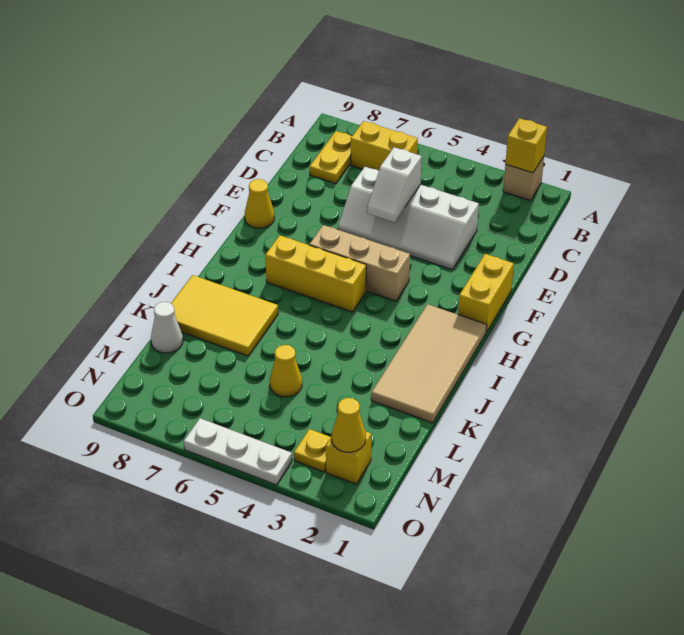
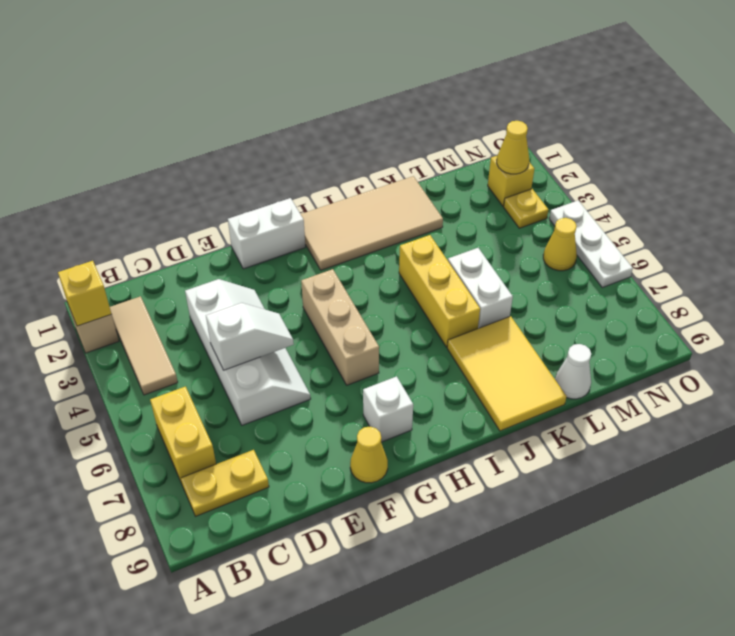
none -> tan tile B2:B4 level 1
yellow brick F1:G1 level 1 -> white brick F1:G1 level 1
none -> white brick G8 level 1
yellow brick H5:H7 level 1 -> yellow brick J4:J6 level 1
none -> white brick K5:K6 level 1
yellow cone L5 level 1 -> yellow cone N5 level 1

